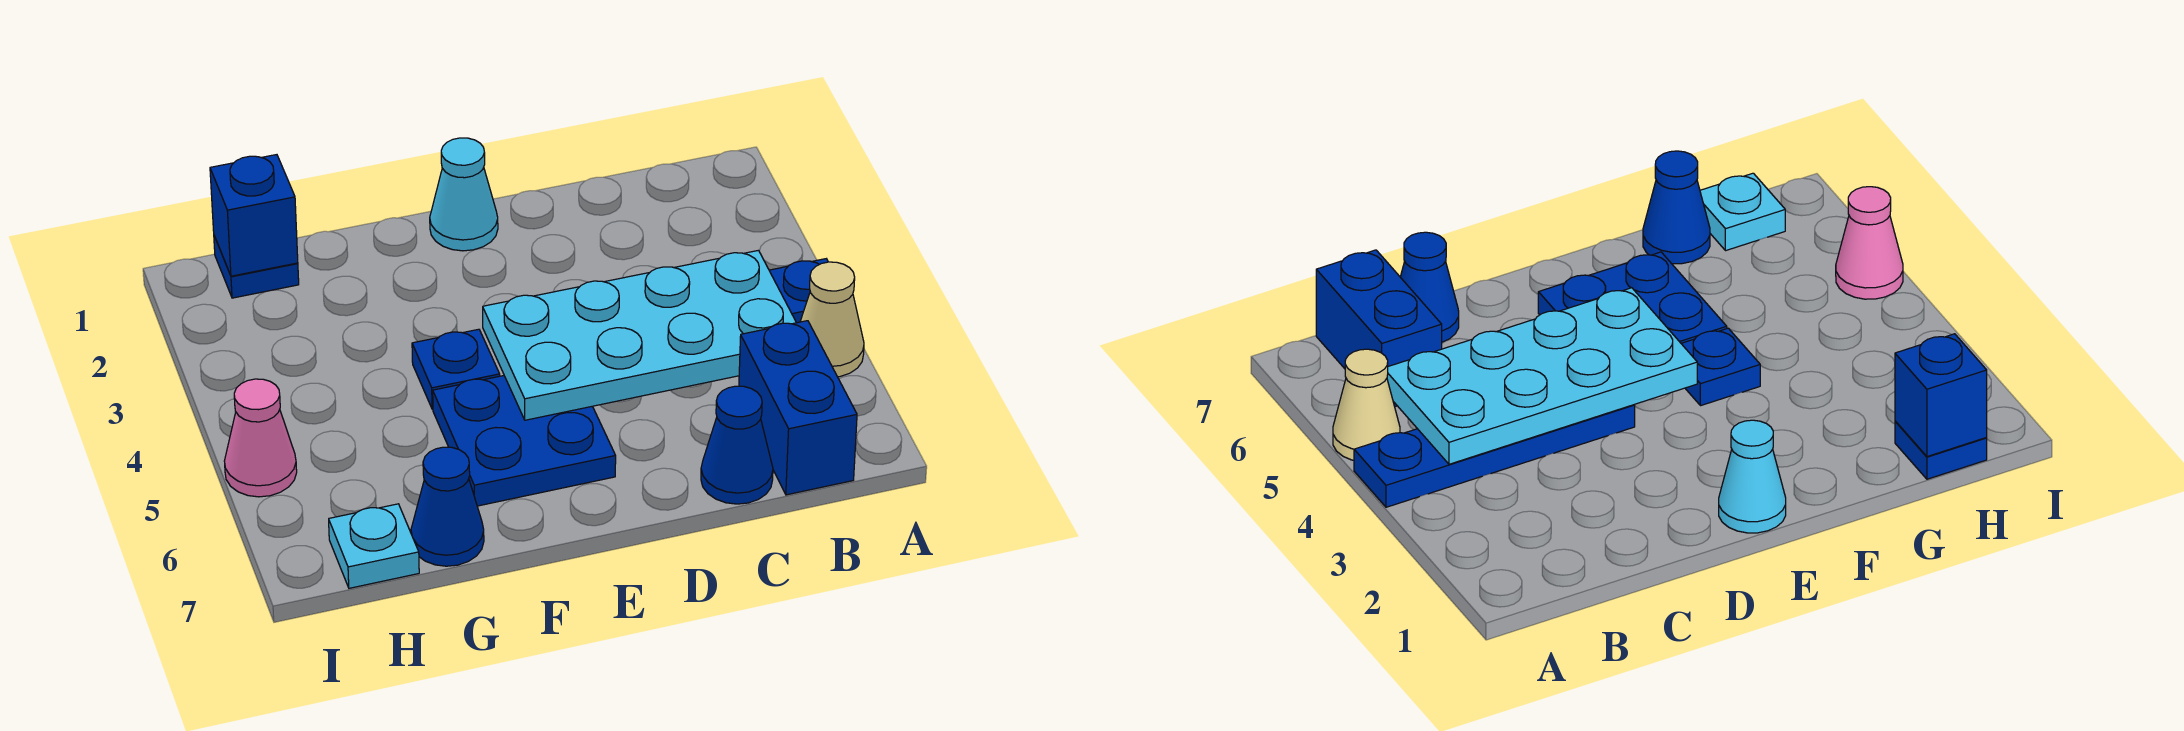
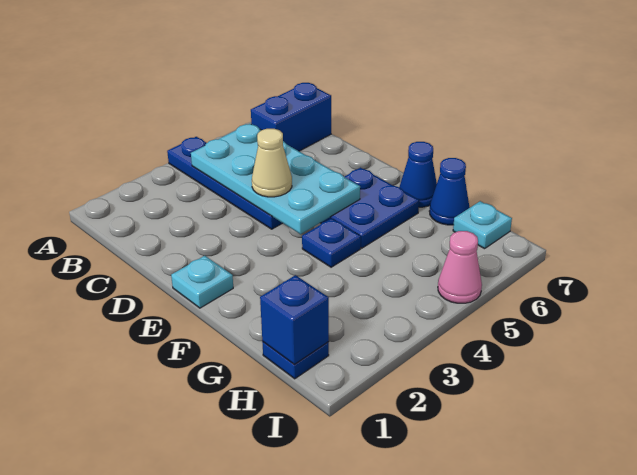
tan cone A5 level 1 -> tan cone D4 level 3
blue cone C7 level 1 -> blue cone F7 level 1
cyan cone E1 level 1 -> cyan plate E1 level 1

